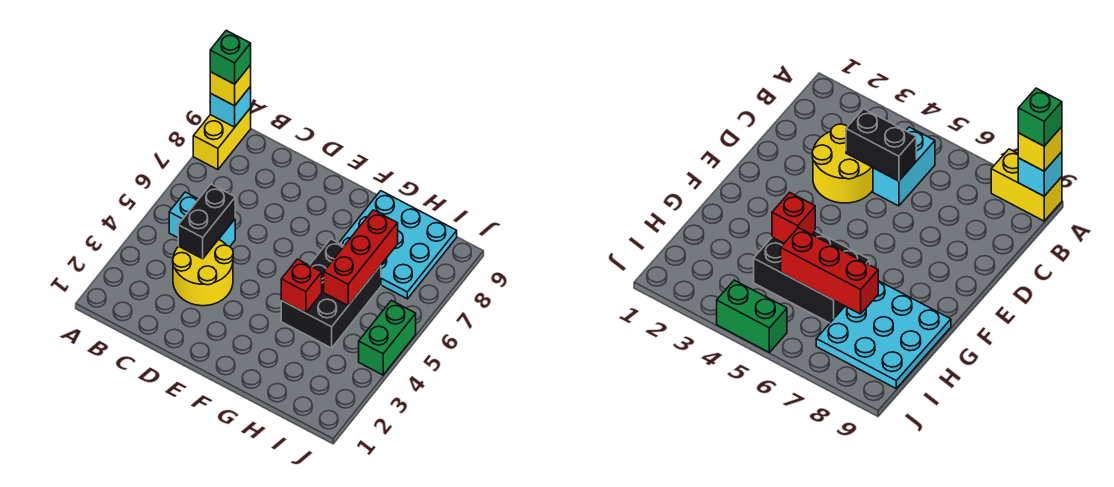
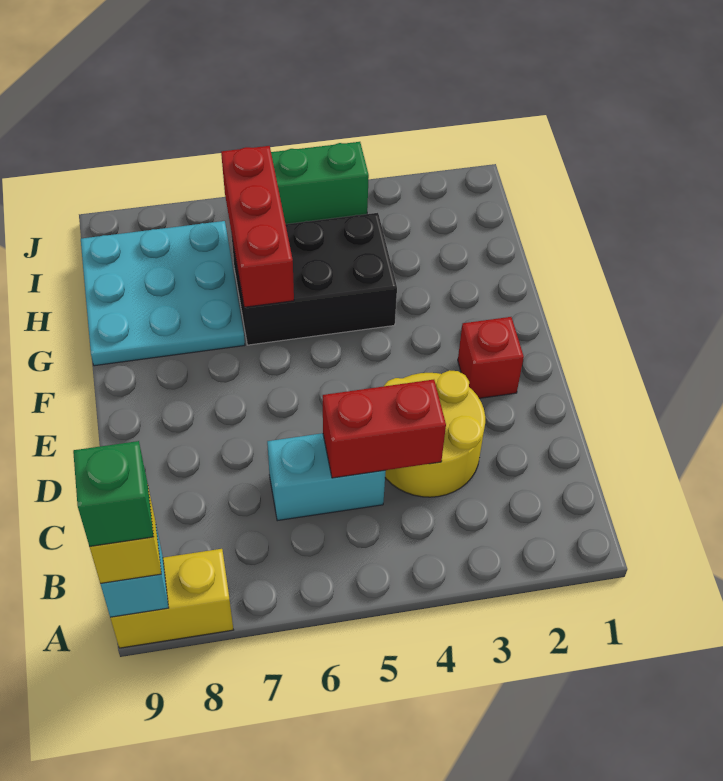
cyan brick B5:C5 level 1 -> cyan brick C5:C6 level 1
black brick C4:C5 level 2 -> red brick C4:C5 level 2
red brick G4 level 2 -> red brick E2 level 1
red brick H5:H7 level 2 -> red brick G6:I6 level 2

